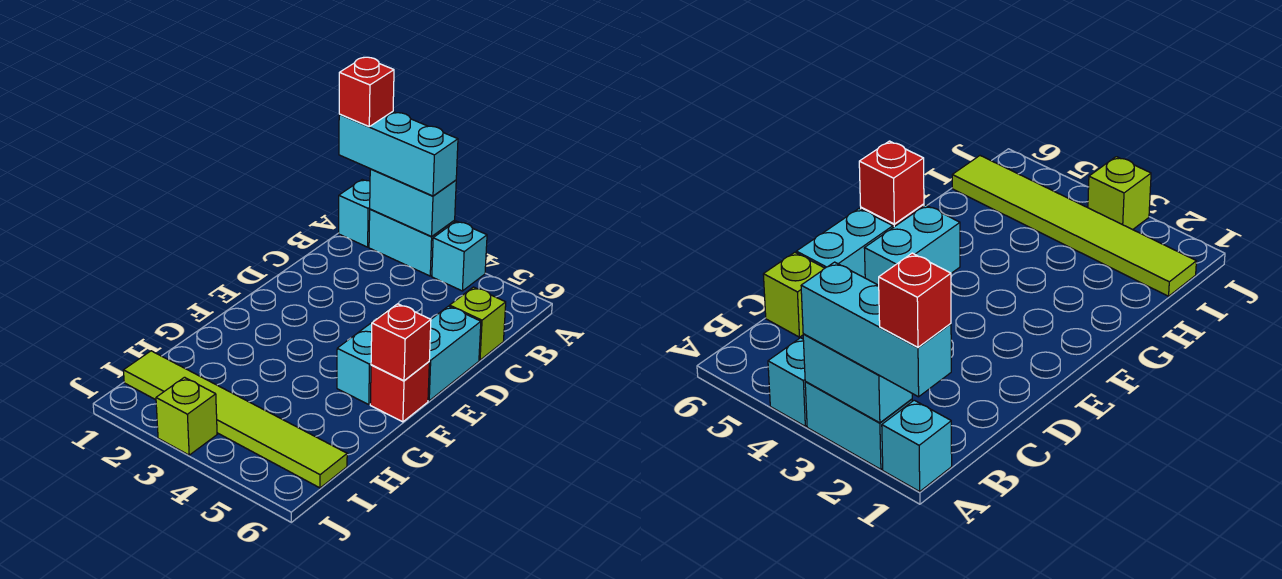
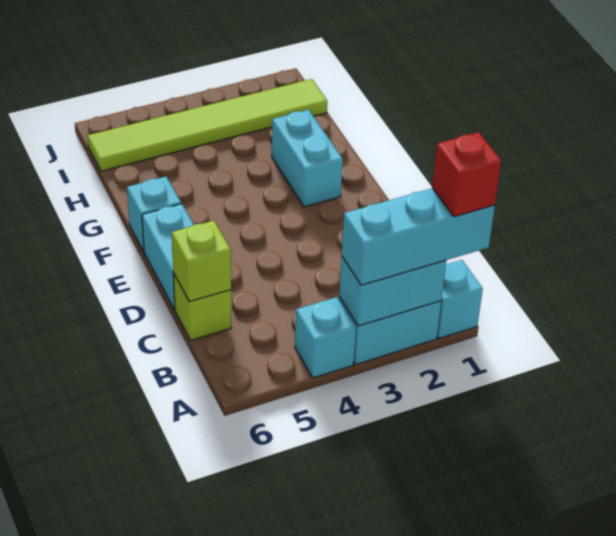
cyan brick E5:F5 level 1 -> cyan brick F2:G2 level 1
red brick F6 level 1 -> cyan brick F6 level 1
red brick F6 level 2 -> none
lime brick J3 level 1 -> lime brick C6 level 2

